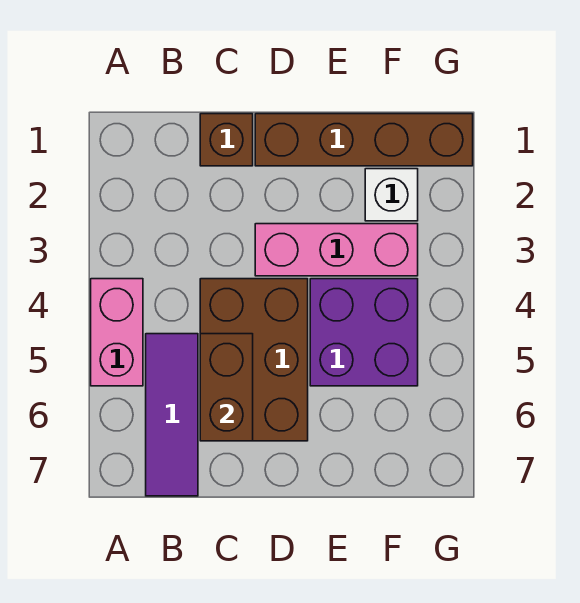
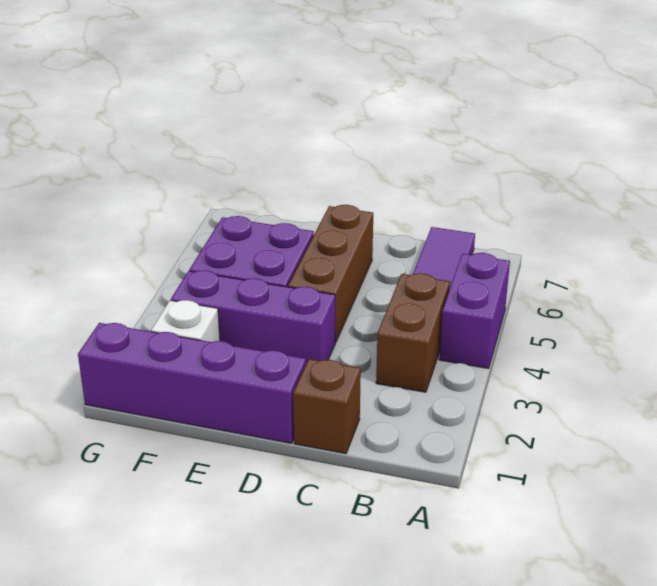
pink brick A4:A5 level 1 -> purple brick A4:A5 level 1
brown brick C4:D6 level 1 -> brown brick D4:D6 level 1
brown brick C5:C6 level 2 -> brown brick B3:B4 level 1
brown brick D1:G1 level 1 -> purple brick D1:G1 level 1
pink brick D3:F3 level 1 -> purple brick D3:F3 level 1

